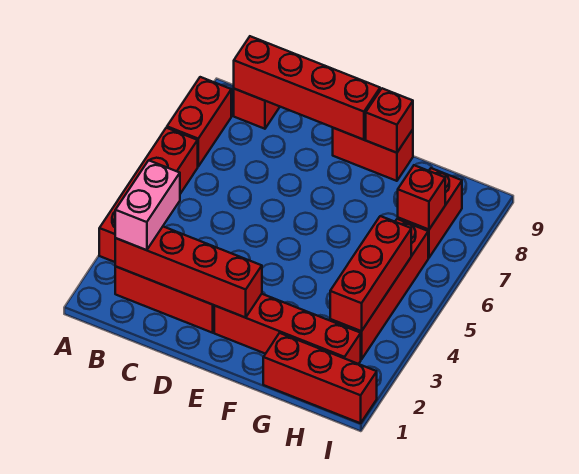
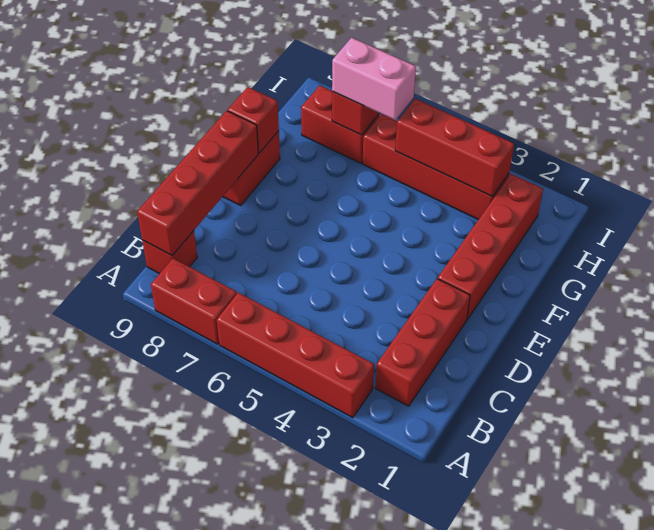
red brick B2:E2 level 2 -> none
pink brick B2:B3 level 3 -> pink brick H6:H7 level 3
red brick G1:I1 level 1 -> none

